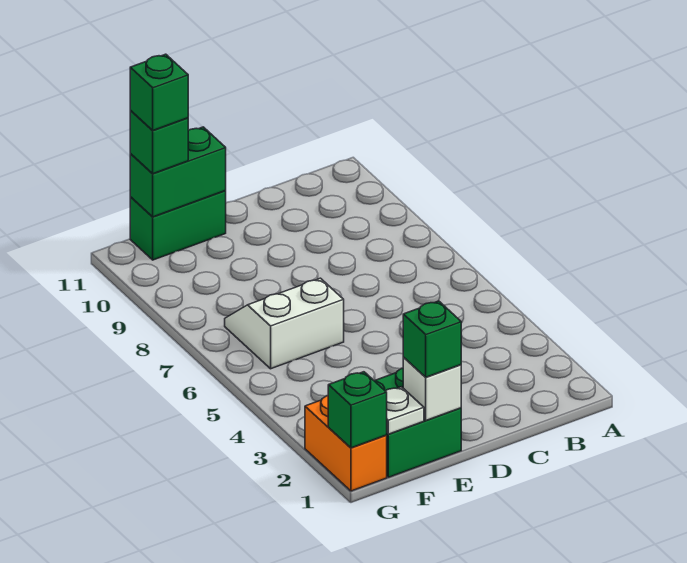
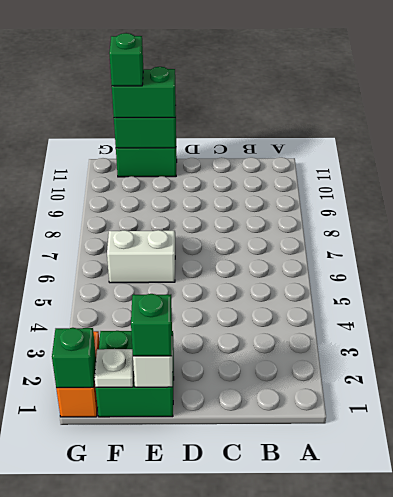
green brick F11 level 3 -> green brick E11:F11 level 3

